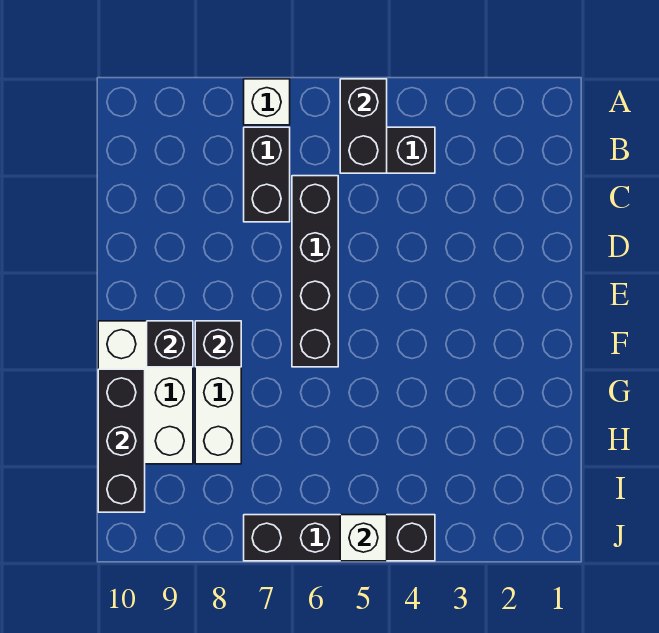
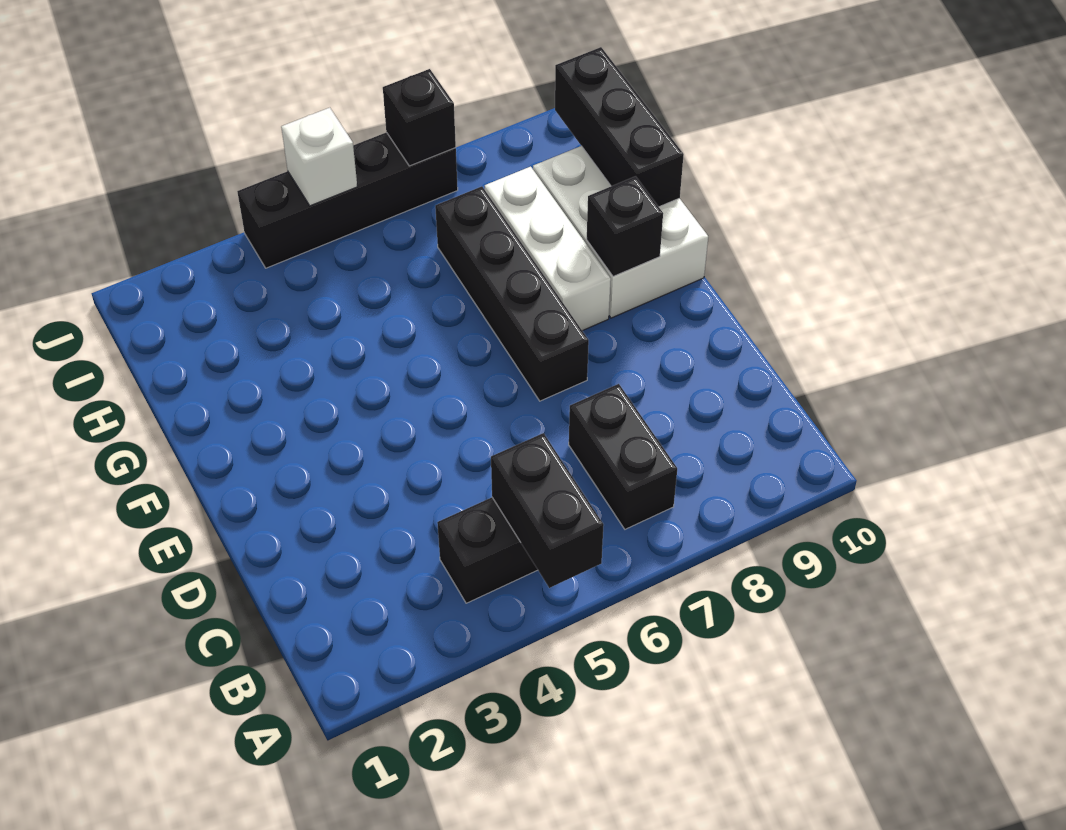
white brick A7 level 1 -> none
black brick C6:F6 level 1 -> black brick E7:H7 level 1
black brick F8 level 2 -> black brick J7 level 2

